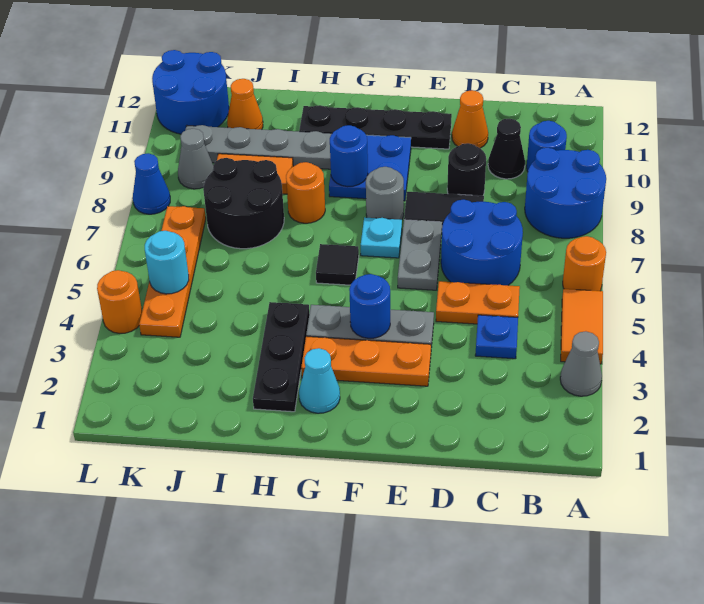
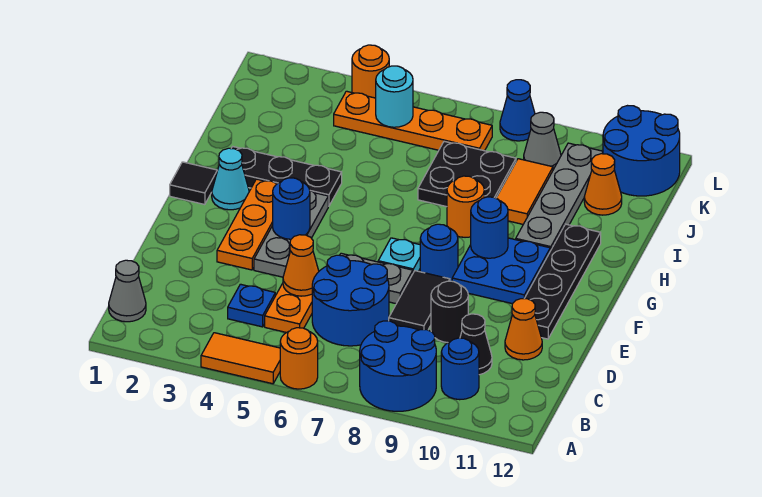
grey cone A3 level 1 -> grey cone B1 level 1
none -> orange cone D5 level 2
grey round brick F8 level 1 -> blue round brick F8 level 1
black tile G6 level 1 -> black tile G1 level 1
black round brick I7:J8 level 1 -> black plate I7:J8 level 1

